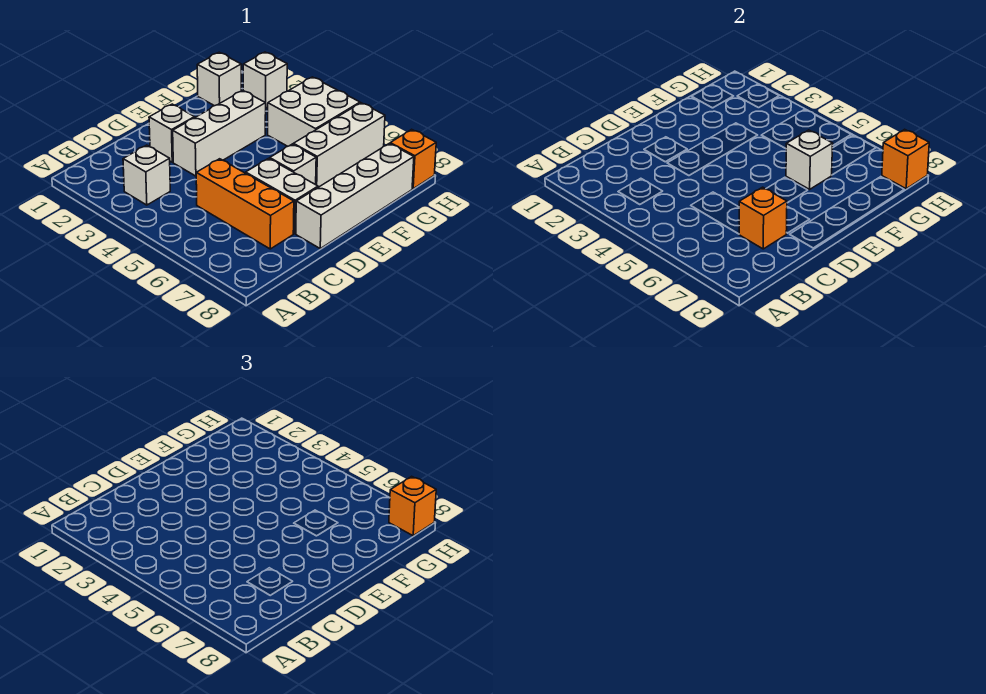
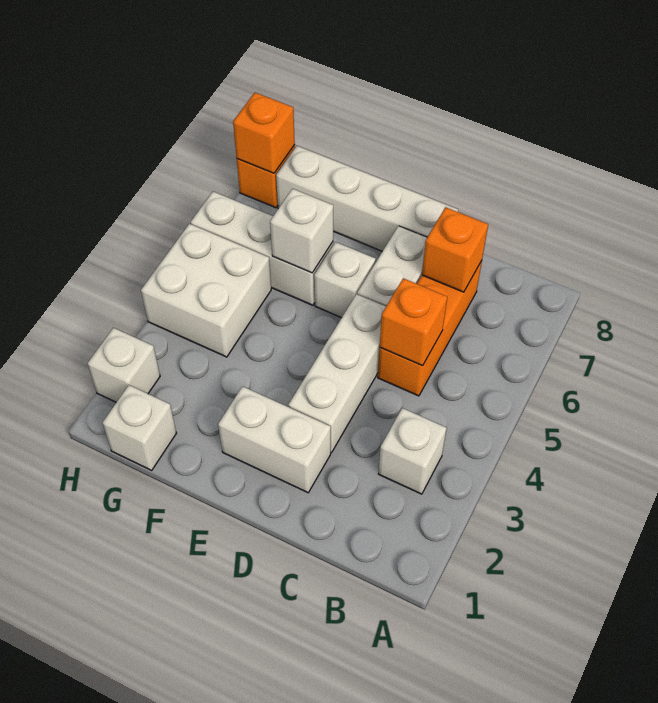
white brick D2 level 1 -> white brick D2:E2 level 1
white brick D3:F3 level 1 -> white brick D3:D5 level 1
orange brick H8 level 3 -> orange brick C5 level 2

